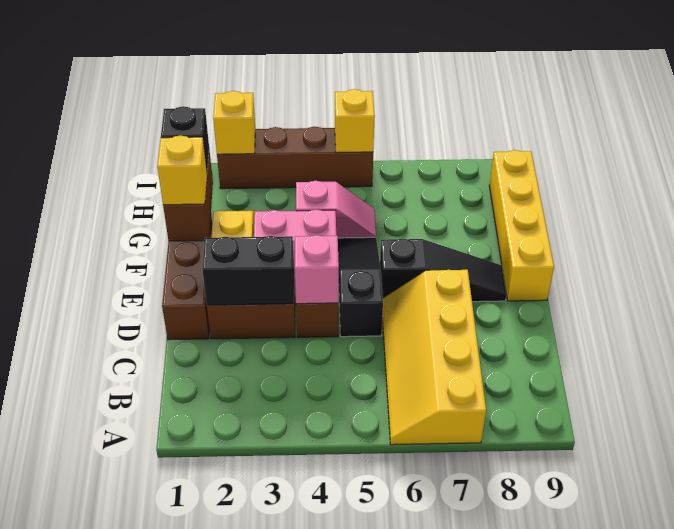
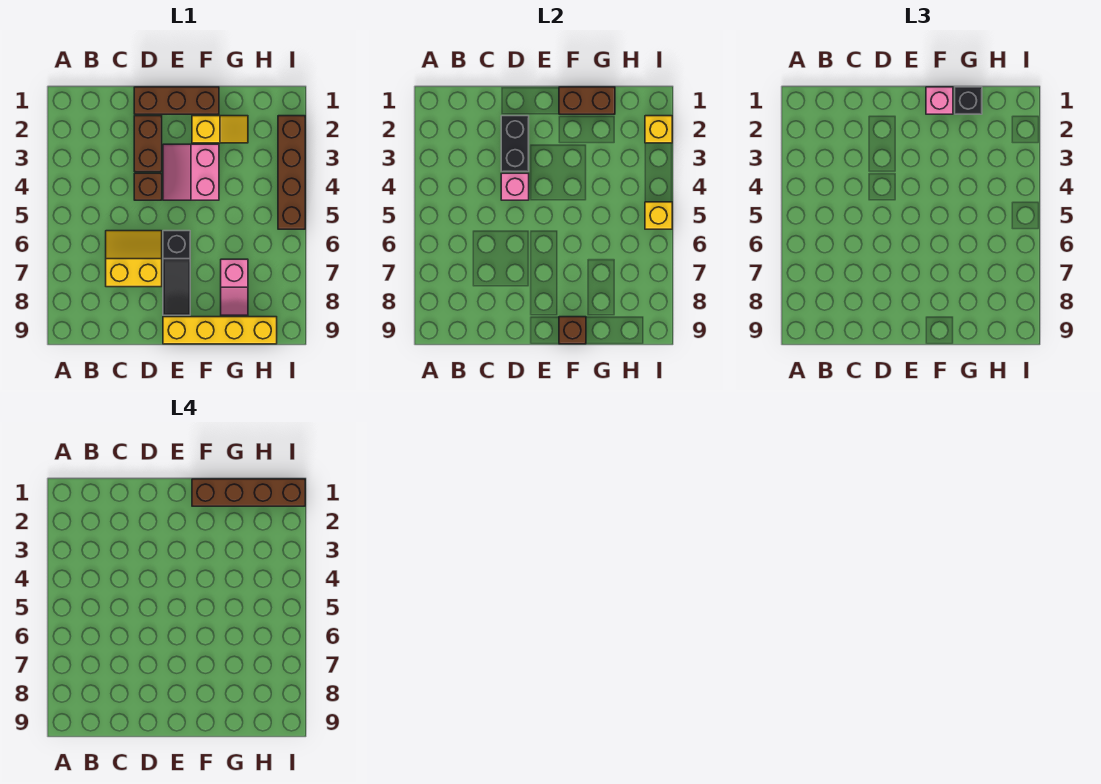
yellow slope A6:D7 level 1 top 7 -> yellow slope C6:D7 level 1 top 7
black slope D5:F5 level 1 top D -> none
yellow brick F1 level 3 -> pink brick F1 level 3
none -> brown brick F1:I1 level 4
none -> brown brick F9 level 2
pink slope G4:G5 level 1 top 4 -> pink slope G7:G8 level 1 top 7

